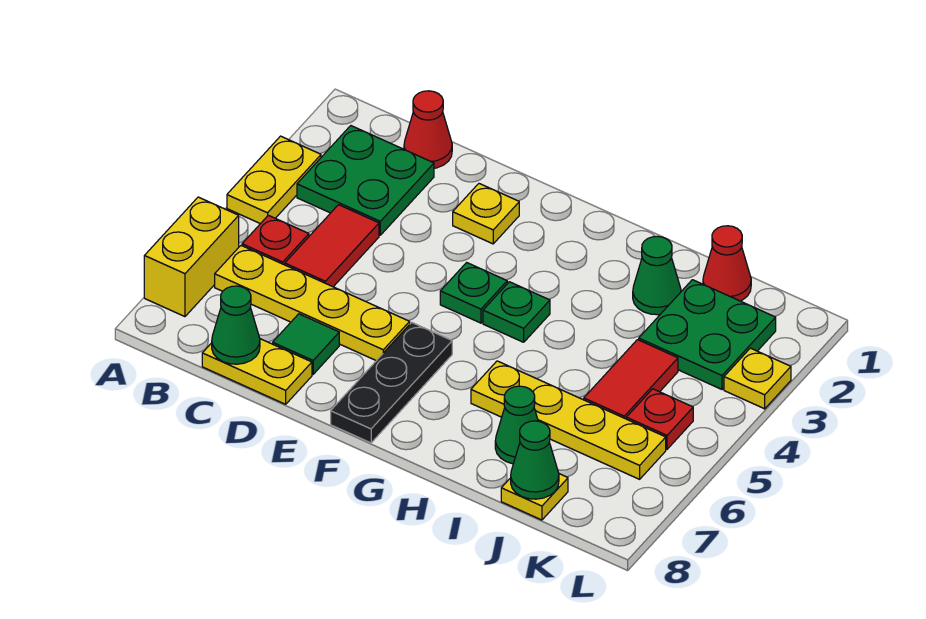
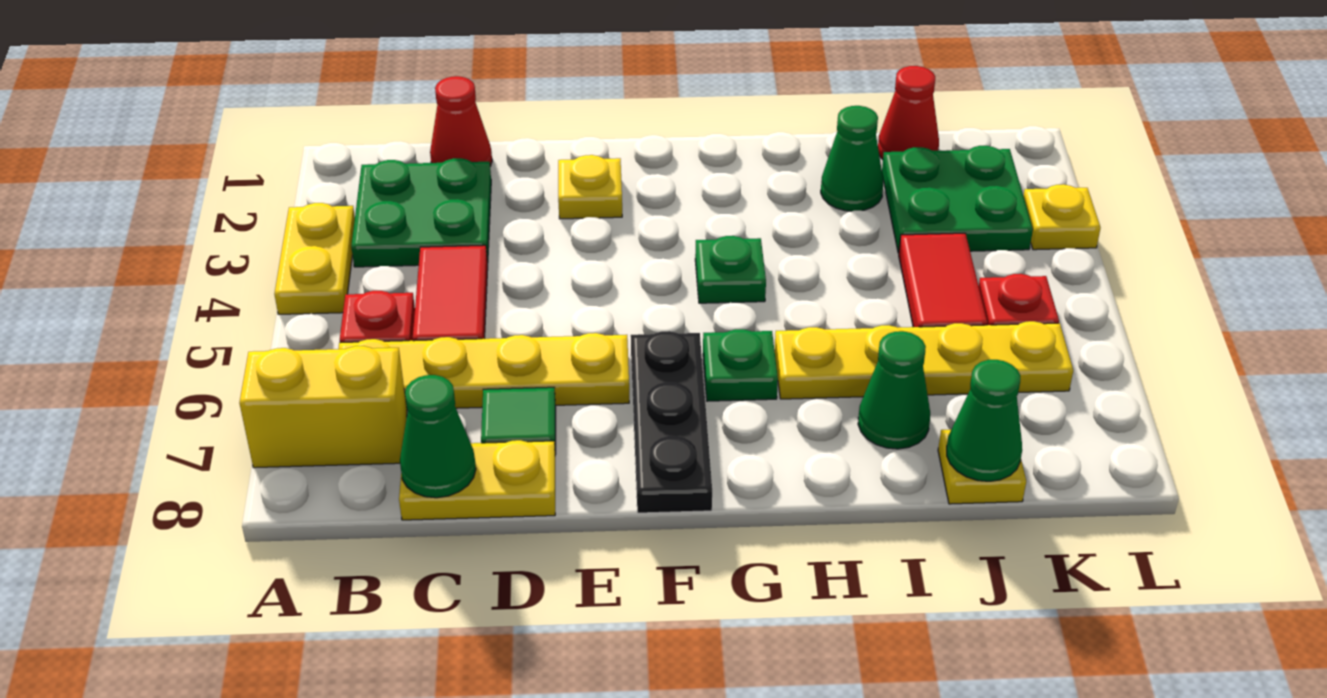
yellow brick A6:A7 level 1 -> yellow brick A7:B7 level 1
green plate F4 level 1 -> green plate G6 level 1

